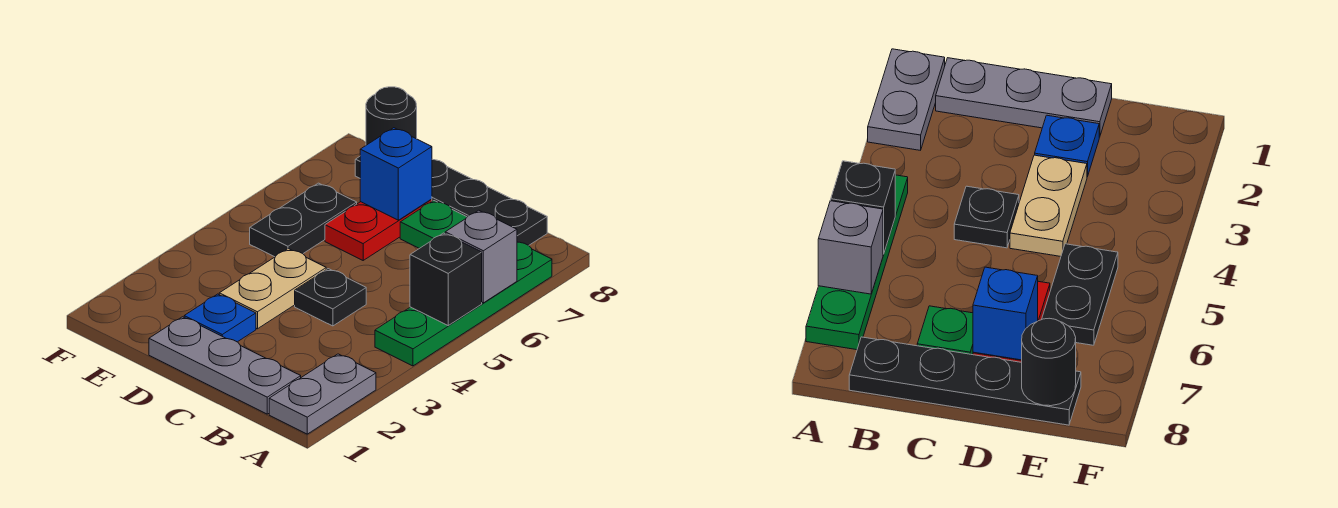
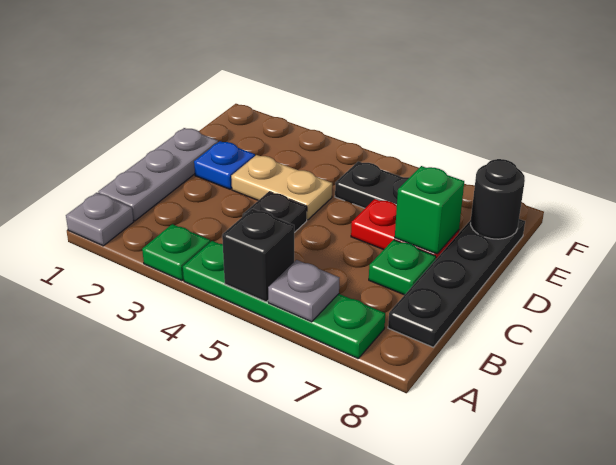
grey plate A1:A2 level 1 -> grey plate A1 level 1
none -> green plate A3 level 1
grey brick A6 level 2 -> grey plate A6 level 2
blue brick D7 level 2 -> green brick D7 level 2

